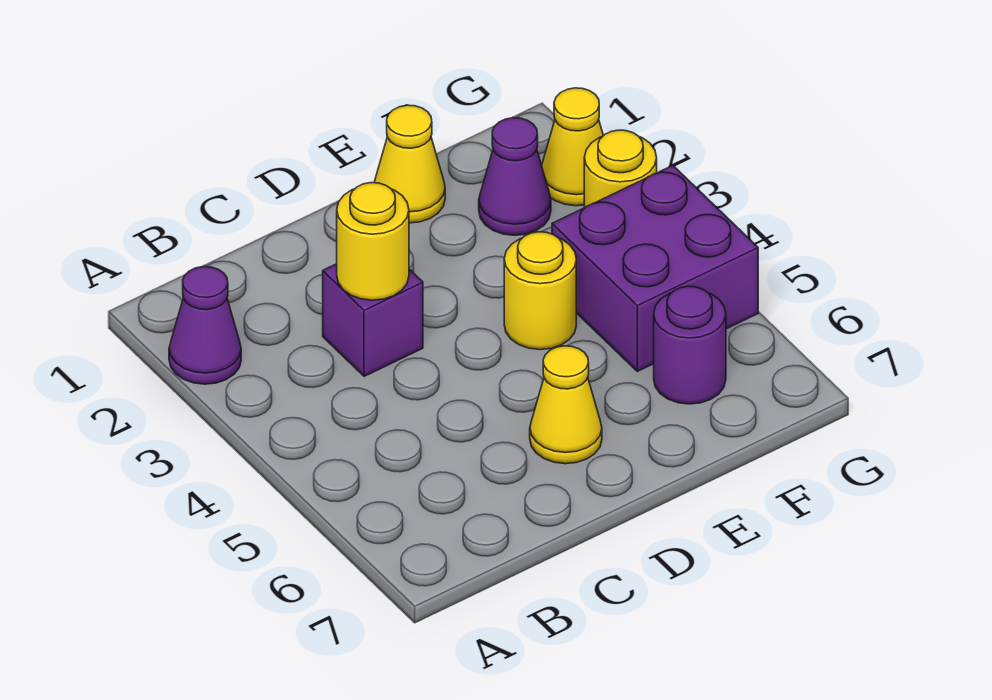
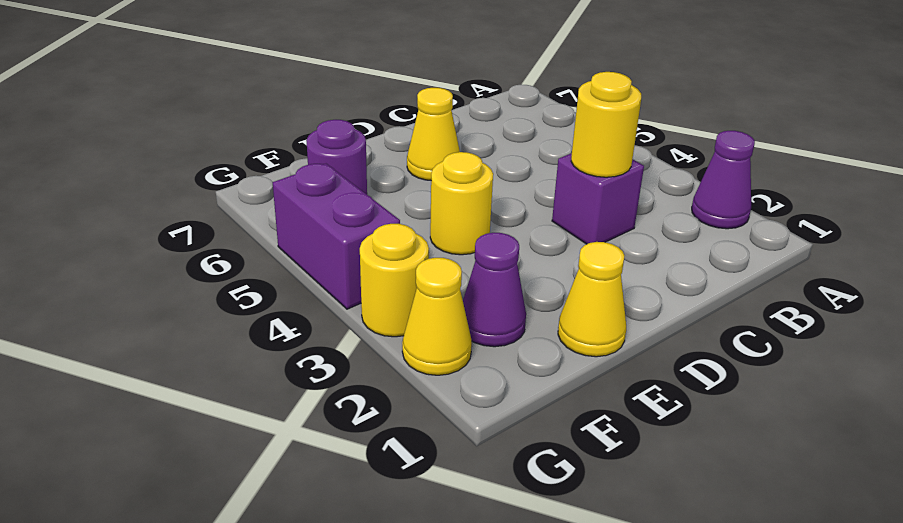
purple brick F4:G5 level 1 -> purple brick G4:G5 level 1

